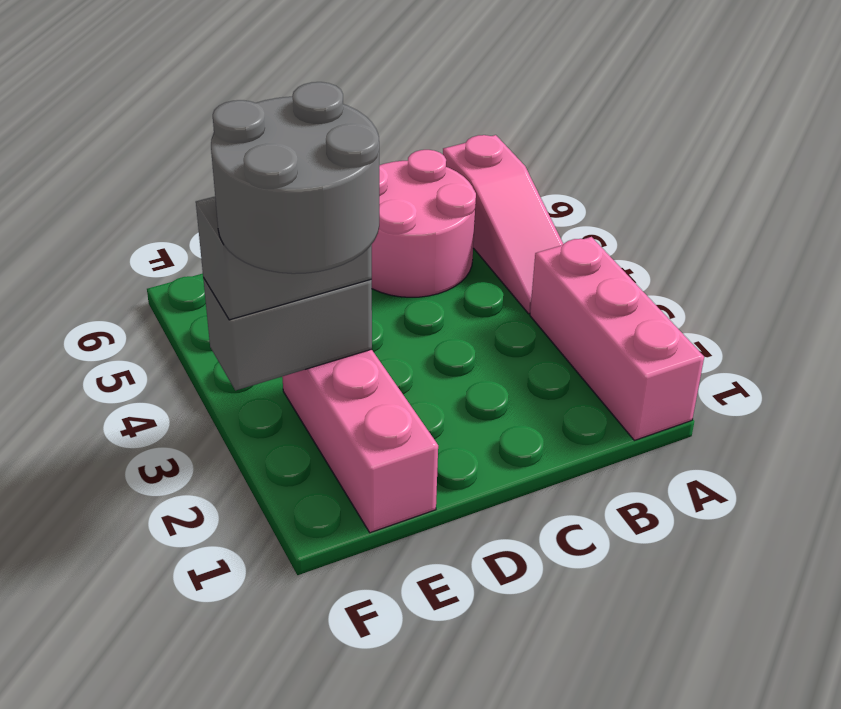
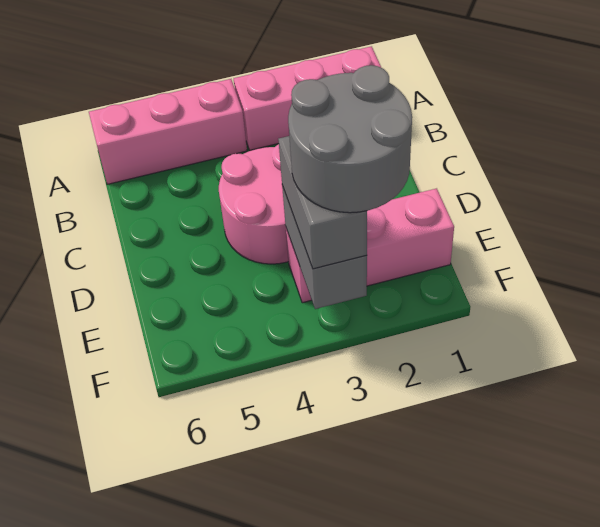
pink slope A4:A6 level 1 top 6 -> pink brick A4:A6 level 1
pink round brick B5:C6 level 1 -> pink round brick C3:D4 level 1

